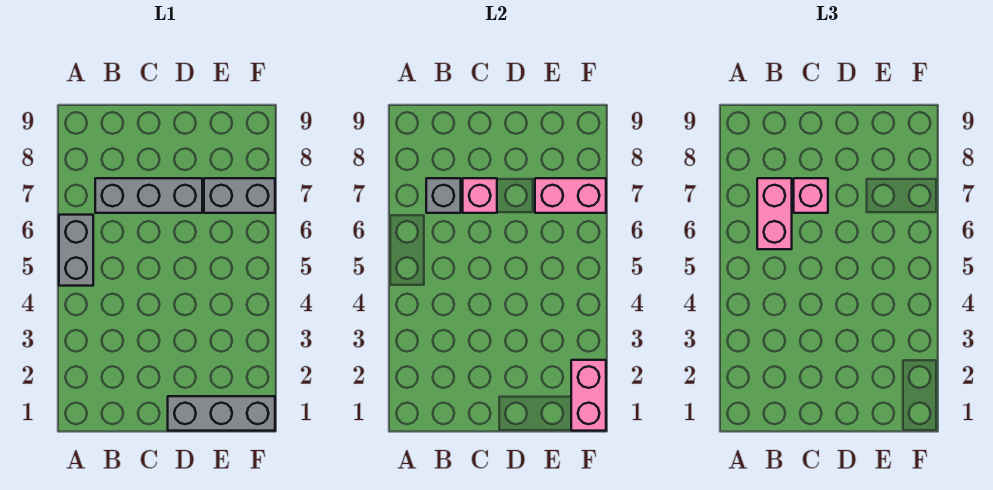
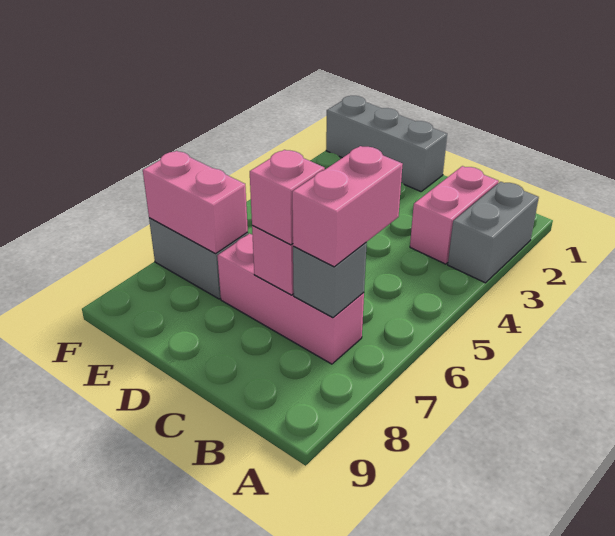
grey brick A5:A6 level 1 -> grey brick A2:A3 level 1
grey brick B7:D7 level 1 -> pink brick B7:D7 level 1
pink brick F1:F2 level 2 -> pink brick B2:B3 level 1

